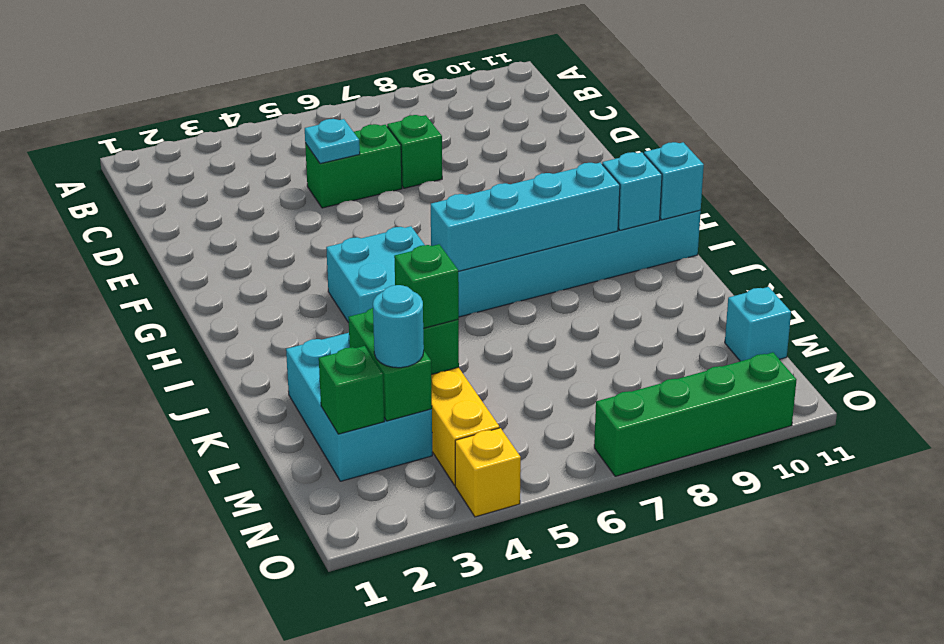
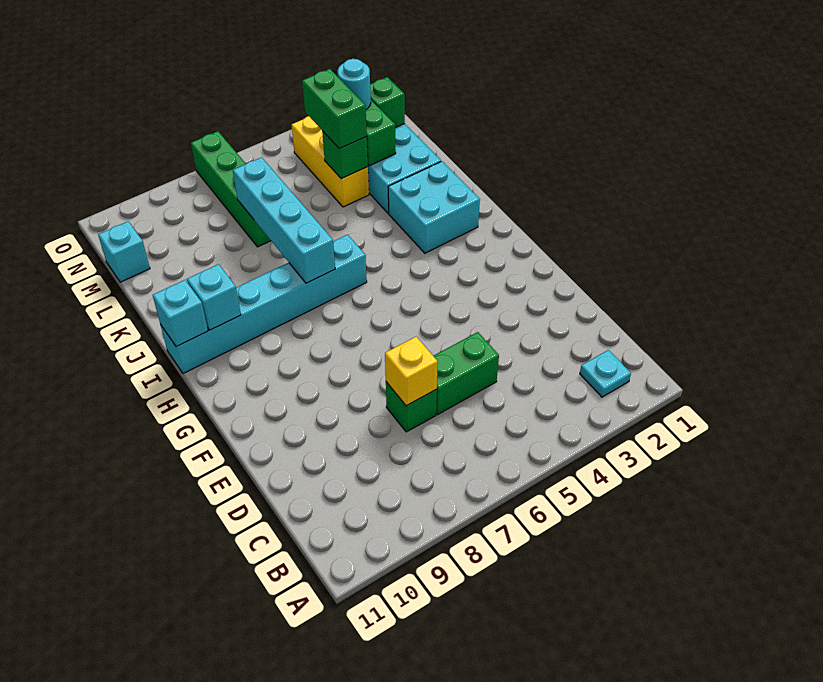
cyan plate D5 level 2 -> cyan plate B2 level 1
cyan brick H4:I5 level 1 -> cyan brick I2:J3 level 1
cyan brick I6:I9 level 2 -> cyan brick I7:L7 level 2
green brick L4 level 3 -> green brick L4:M4 level 3
yellow brick O4 level 1 -> yellow brick D7 level 2
green brick O7:O10 level 1 -> green brick L7:O7 level 1

